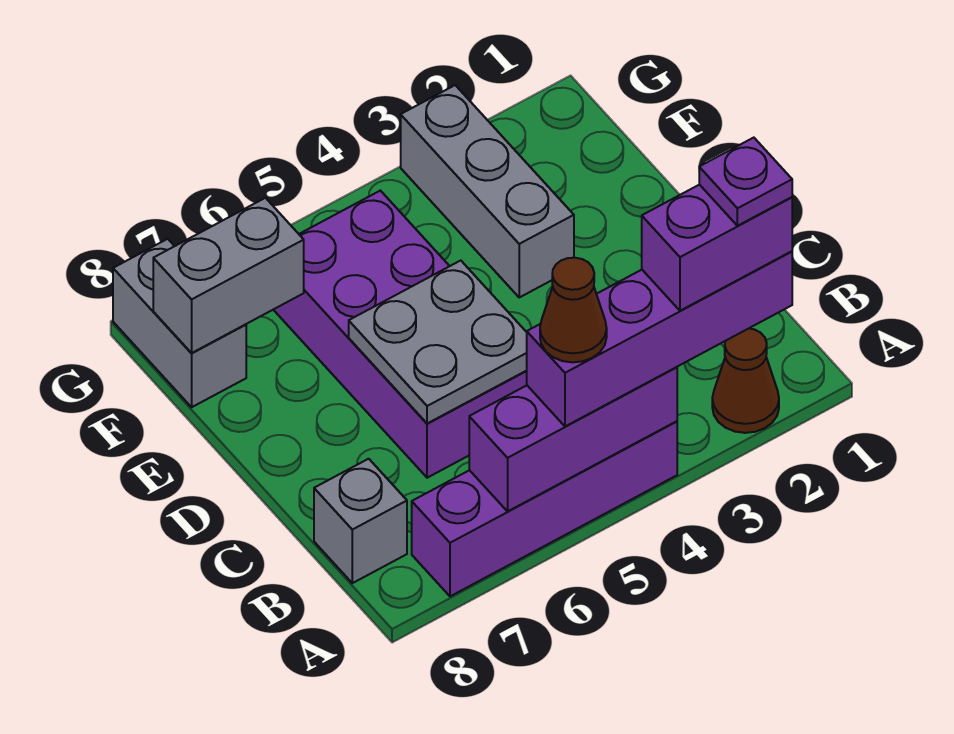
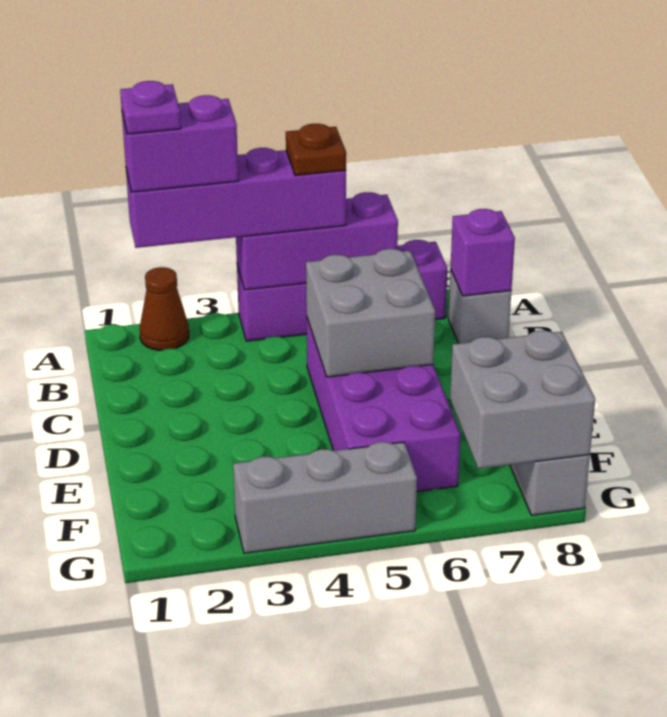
brown cone A5 level 4 -> brown plate A5 level 4
none -> purple brick B8 level 2
grey plate C5:D6 level 2 -> grey brick C5:D6 level 2
grey brick E3:G3 level 1 -> grey brick G3:G5 level 1
grey brick F7:F8 level 2 -> grey brick F7:G8 level 2

